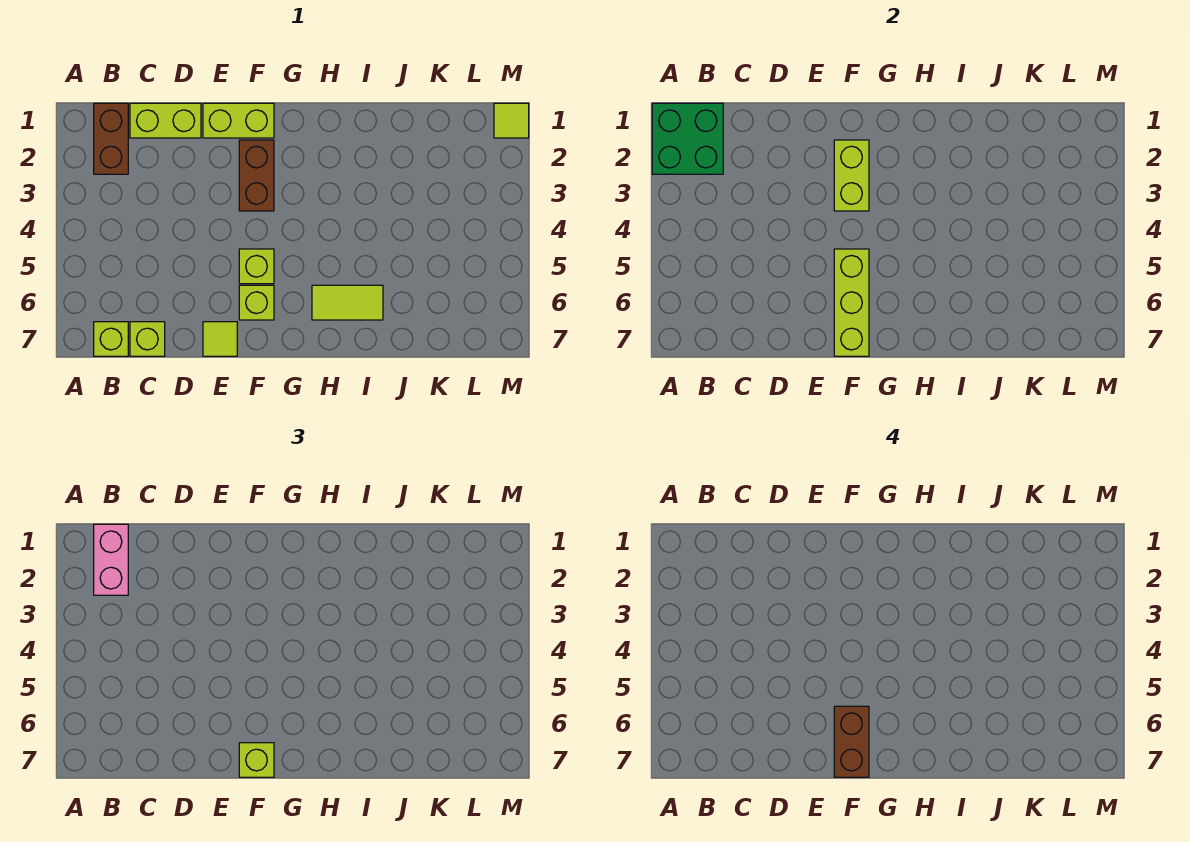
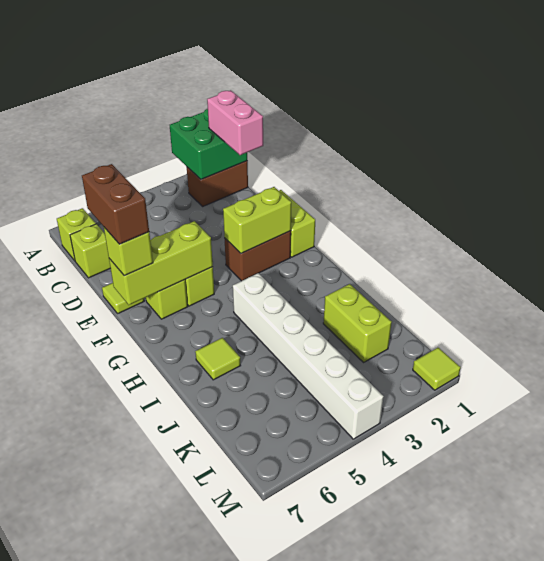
pink brick B1:B2 level 3 -> pink brick B1:C1 level 3
lime brick C1:D1 level 1 -> lime brick J2:K2 level 1
brown brick F6:F7 level 4 -> brown brick E7:F7 level 4
none -> white brick H4:M4 level 1
lime tile H6:I6 level 1 -> lime tile I6 level 1

